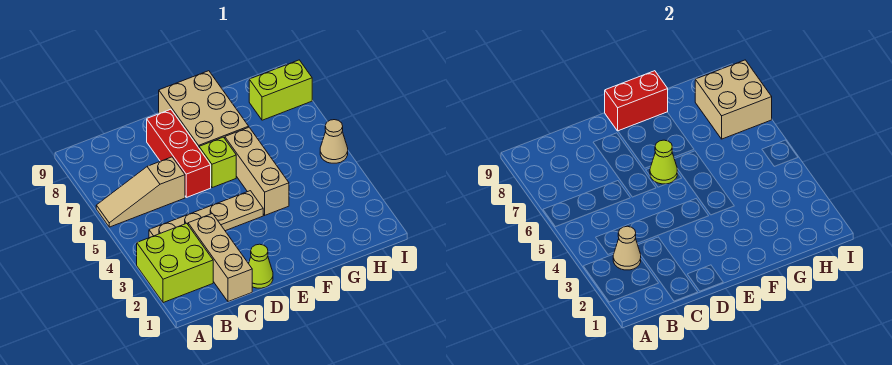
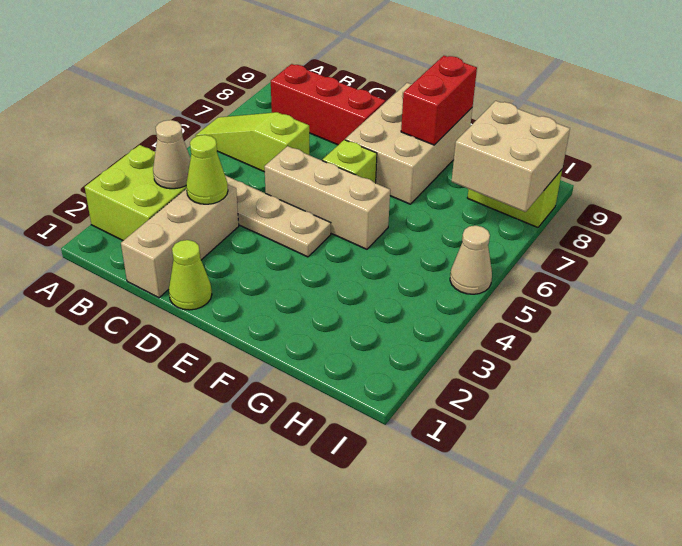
tan slope A6:C6 level 1 top C -> lime slope A6:C6 level 1 top C
red brick D6:D8 level 1 -> red brick B8:D8 level 1
lime cone E6 level 2 -> lime cone C3 level 2
red brick E9:F9 level 2 -> red brick F8:F9 level 2
tan brick F4:F6 level 1 -> tan brick D5:F5 level 1

